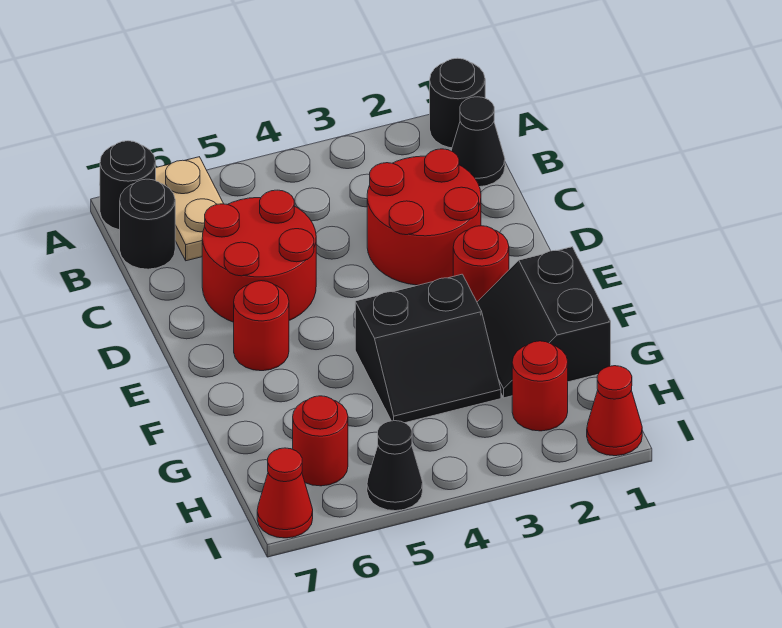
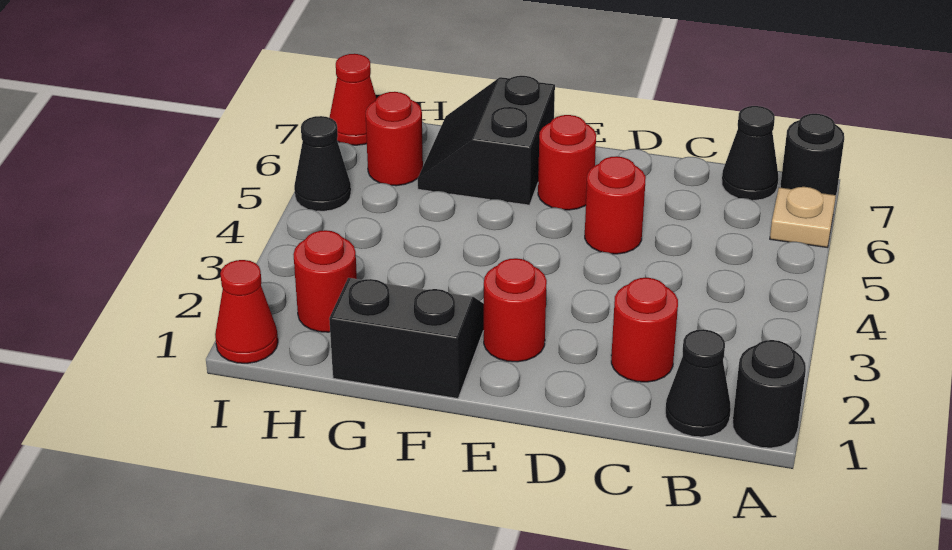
tan plate A6:B6 level 1 -> tan plate A6 level 1
black round brick B7 level 1 -> black cone B7 level 1
red round brick C2:D3 level 1 -> red round brick C2 level 1
red round brick C5:D6 level 1 -> red round brick D5 level 1
black slope F3:G4 level 1 top F -> black slope F6:G7 level 1 top F

